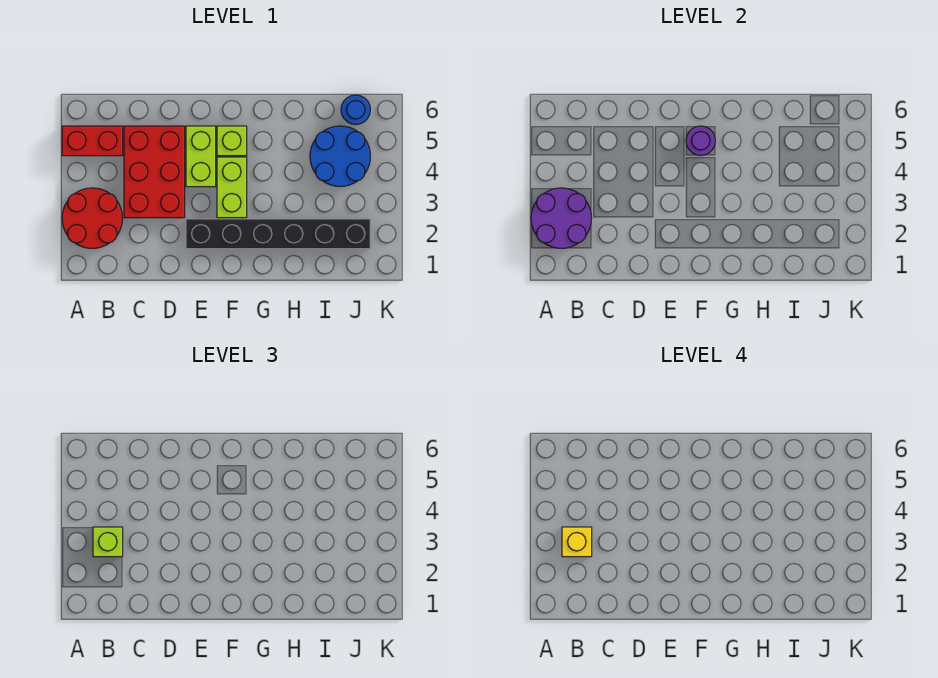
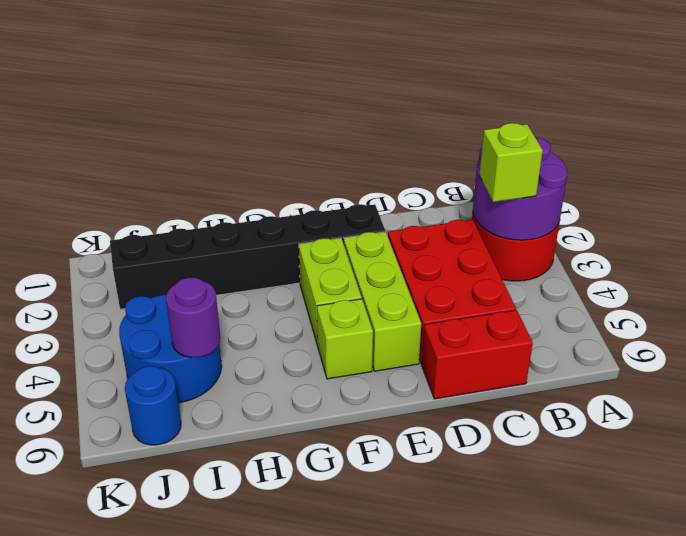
red brick A5:B5 level 1 -> red brick C6:D6 level 1
yellow brick B3 level 4 -> none
lime brick E4:E5 level 1 -> lime brick E3:E5 level 1
purple round brick F5 level 2 -> purple round brick I5 level 2

